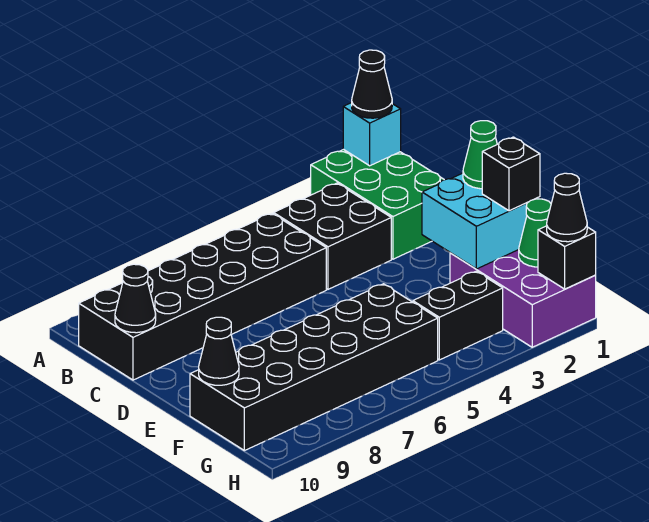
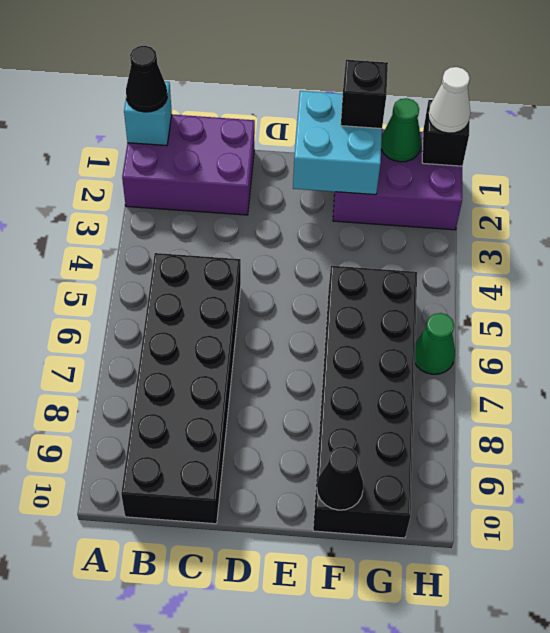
green brick A1:C2 level 1 -> purple brick A1:C2 level 1
black brick B3:C4 level 1 -> none
black cone C10 level 2 -> none
green cone E1 level 3 -> green cone H6 level 1
black brick G3:G4 level 1 -> none
black cone H1 level 3 -> white cone H1 level 3

